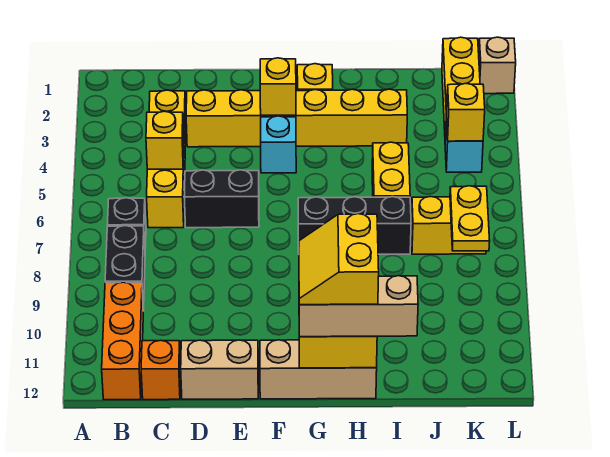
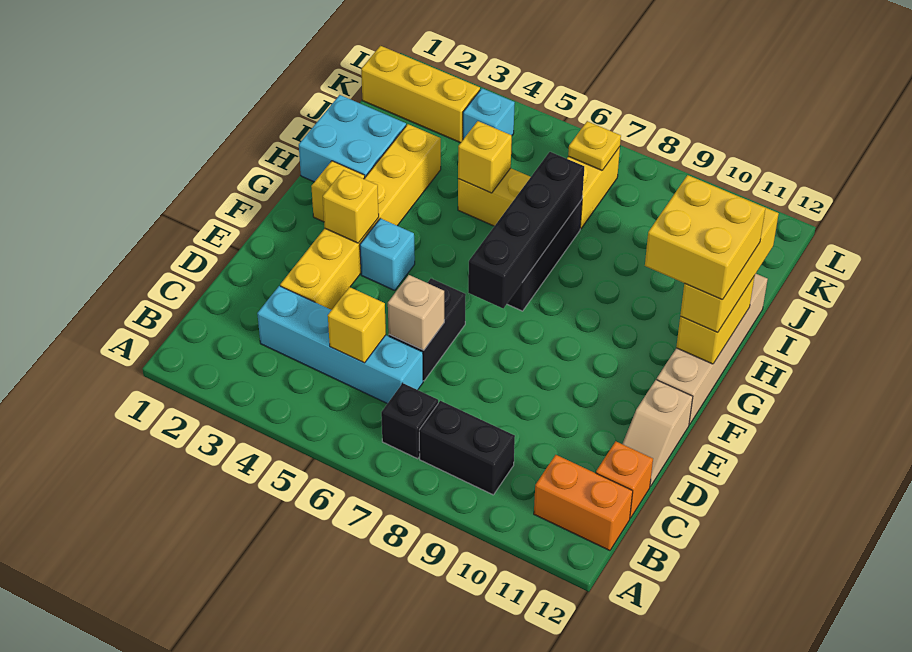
orange brick B10:B12 level 1 -> orange brick B11:B12 level 1
yellow brick C3:C6 level 1 -> cyan brick C3:C6 level 1
tan brick D12:E12 level 1 -> tan slope D12:E12 level 1 top E
none -> black brick F7:I7 level 2
tan brick F12:H12 level 1 -> tan brick F12:I12 level 1
yellow slope G11:H12 level 4 top H -> yellow brick G11:H12 level 4
tan brick G12:I12 level 3 -> yellow brick G12:I12 level 3
none -> cyan brick H1:I2 level 1
yellow brick K4 level 2 -> yellow brick I5 level 2
yellow plate K7:K8 level 2 -> yellow plate K7 level 2
tan brick L1 level 1 -> tan brick D6 level 2

